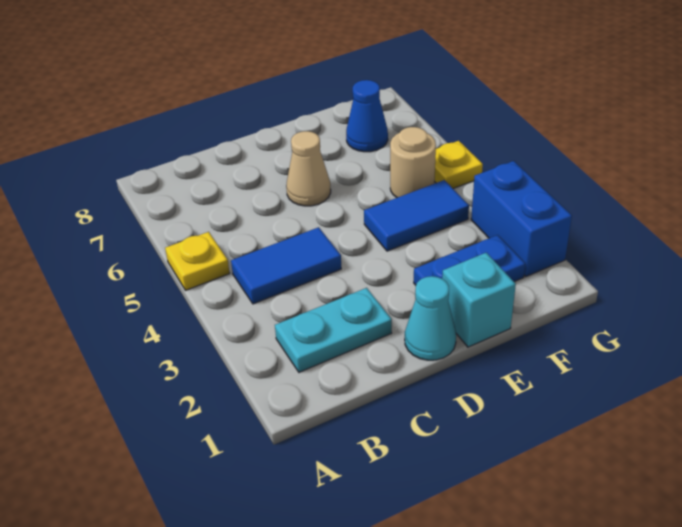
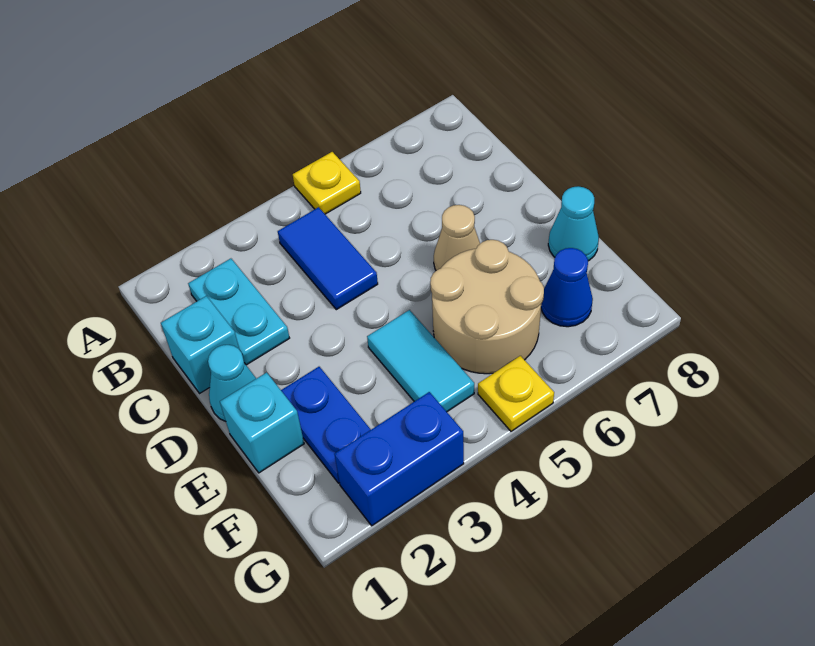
none -> cyan brick C1 level 1
blue tile E4:F4 level 1 -> cyan tile E4:F4 level 1
none -> cyan cone E8 level 1
tan round brick F5 level 1 -> tan round brick E5:F6 level 1

